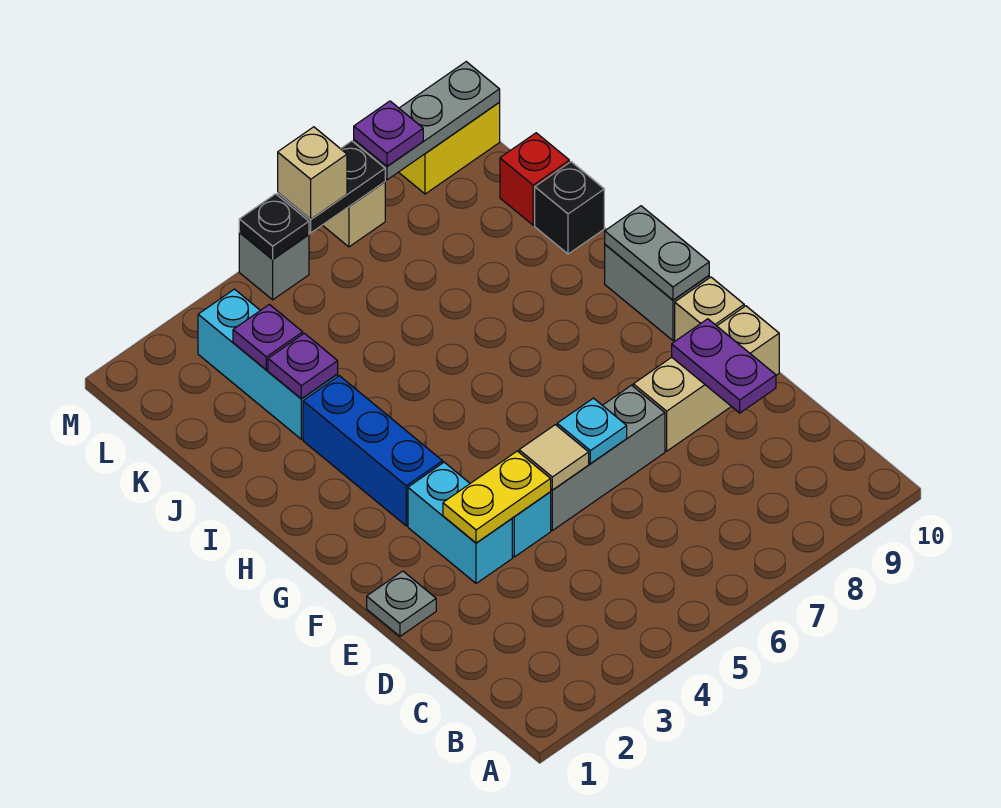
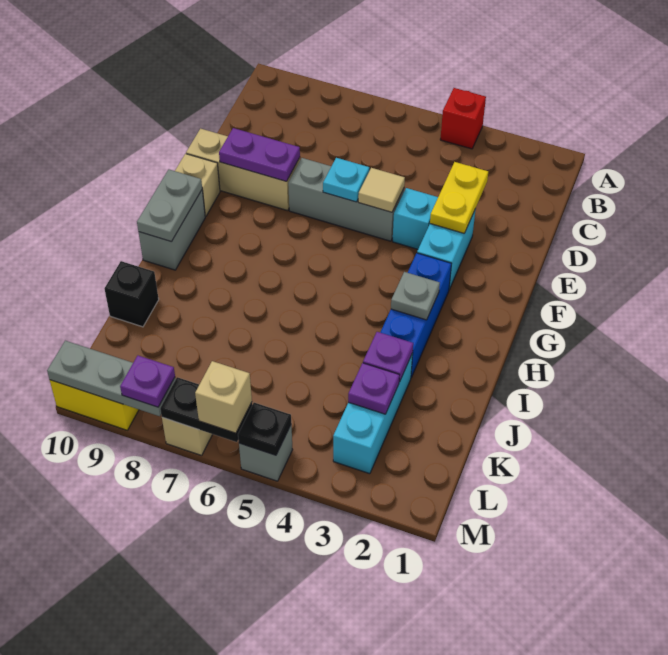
purple plate D9:E9 level 2 -> purple plate E8:E9 level 2
grey plate E1 level 1 -> grey plate H3 level 2
yellow plate E3:E4 level 2 -> yellow plate D3:E3 level 2
red brick K10 level 1 -> red brick A4 level 1

